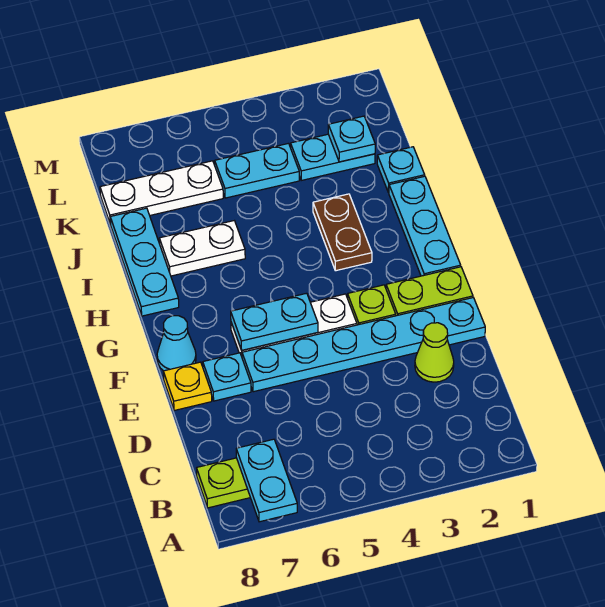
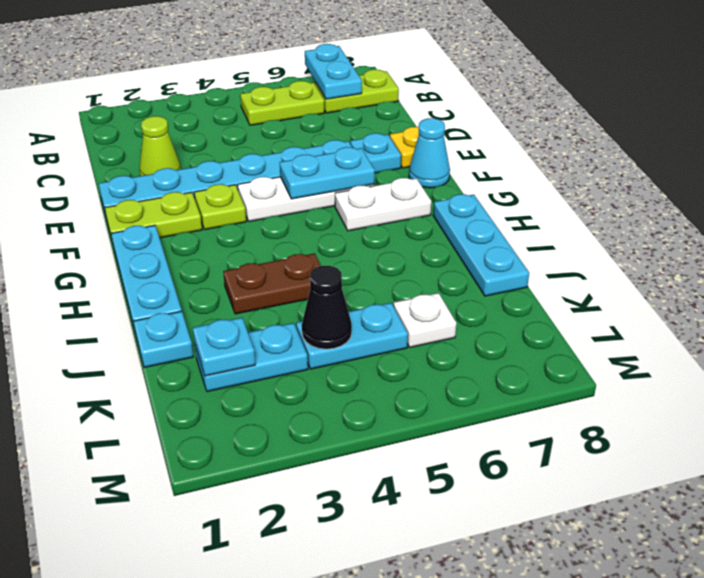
none -> lime plate B5:B6 level 1
brown plate H3:I3 level 1 -> brown plate I3:I4 level 1
white plate I6:I7 level 1 -> white plate G6:G7 level 1
none -> black cone K4 level 2
white plate K6:K8 level 1 -> white plate K6 level 1

